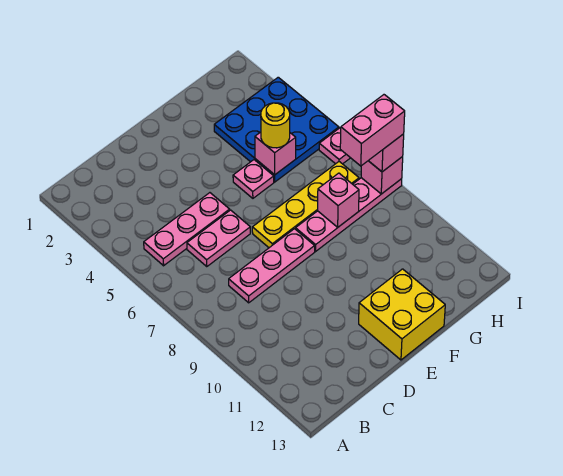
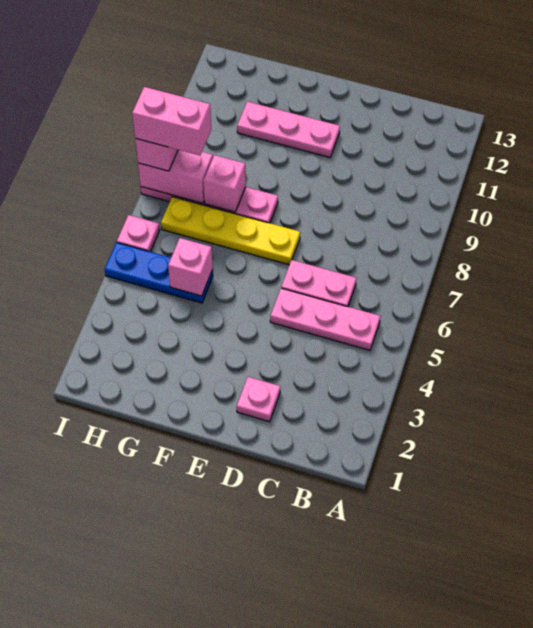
pink plate C8:E8 level 1 -> pink plate E11:G11 level 1
yellow brick E12:F13 level 1 -> none
pink plate F5 level 1 -> pink plate D2 level 1
blue plate G3:I5 level 1 -> blue plate G5:I5 level 1
yellow round brick G5 level 3 -> none
pink brick I8 level 2 -> pink brick H8:I8 level 2

